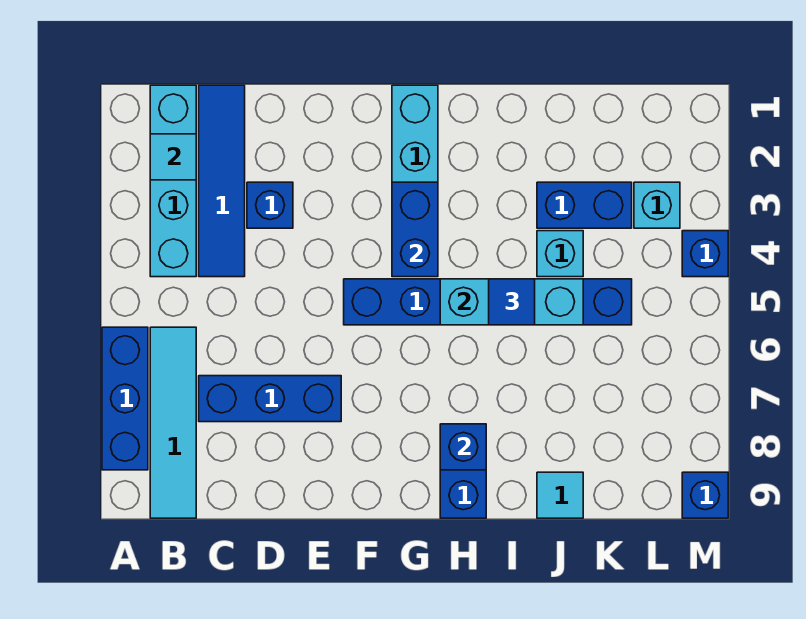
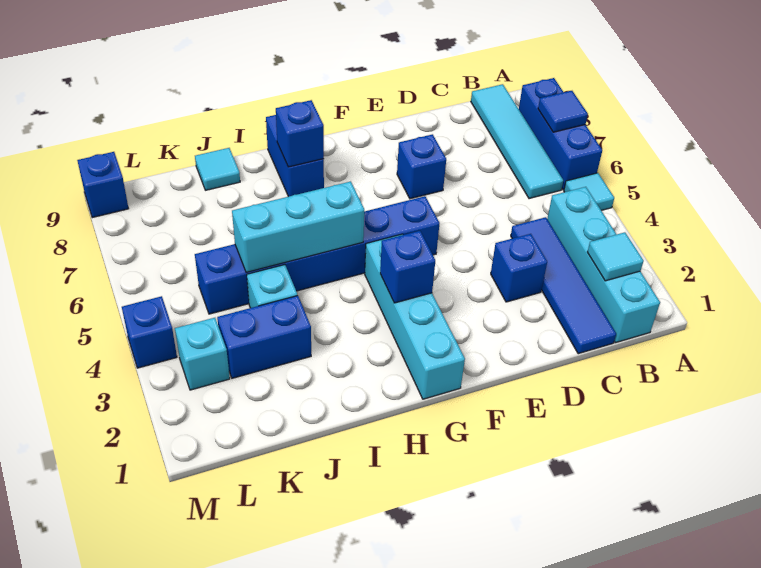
none -> cyan tile A5 level 1
blue brick C7:E7 level 1 -> blue brick E7 level 1
blue brick G3:G4 level 2 -> blue brick G3 level 2
blue tile I5 level 3 -> blue tile A7 level 2

